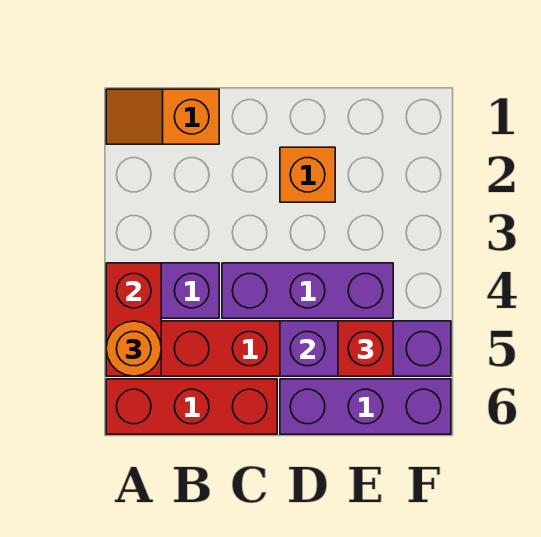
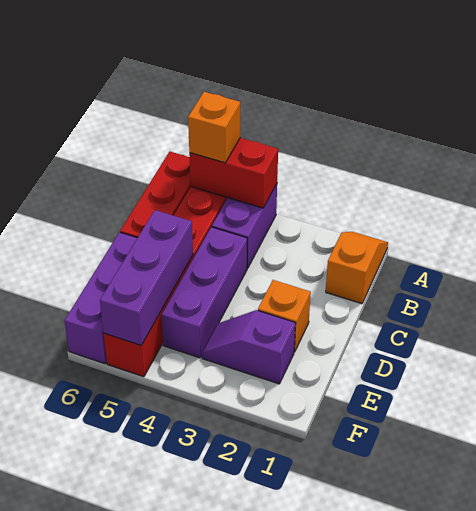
orange round brick A5 level 3 -> orange brick A5 level 3
none -> purple slope E2:E3 level 1 top 2
red brick E5 level 3 -> none

